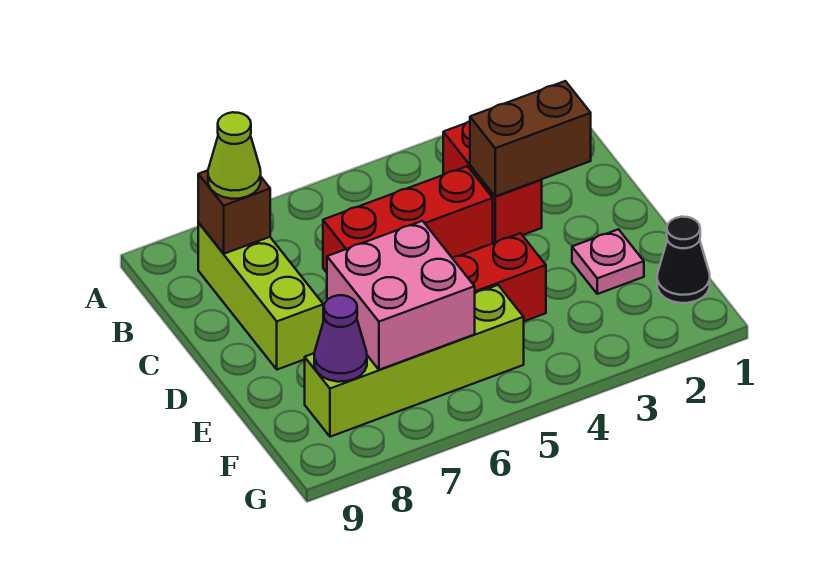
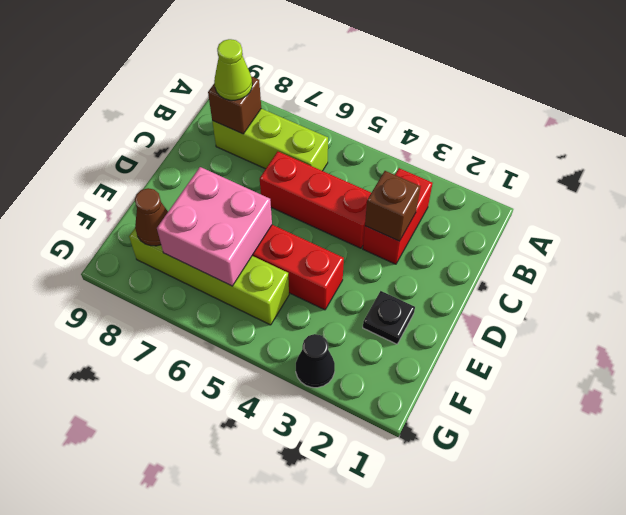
lime brick B8:D8 level 1 -> lime brick B6:B8 level 1
brown brick C2:C3 level 2 -> brown brick C3 level 2
pink plate E2 level 1 -> black plate E2 level 1
black cone F1 level 1 -> black cone G3 level 1
purple cone F8 level 2 -> brown cone F8 level 2

